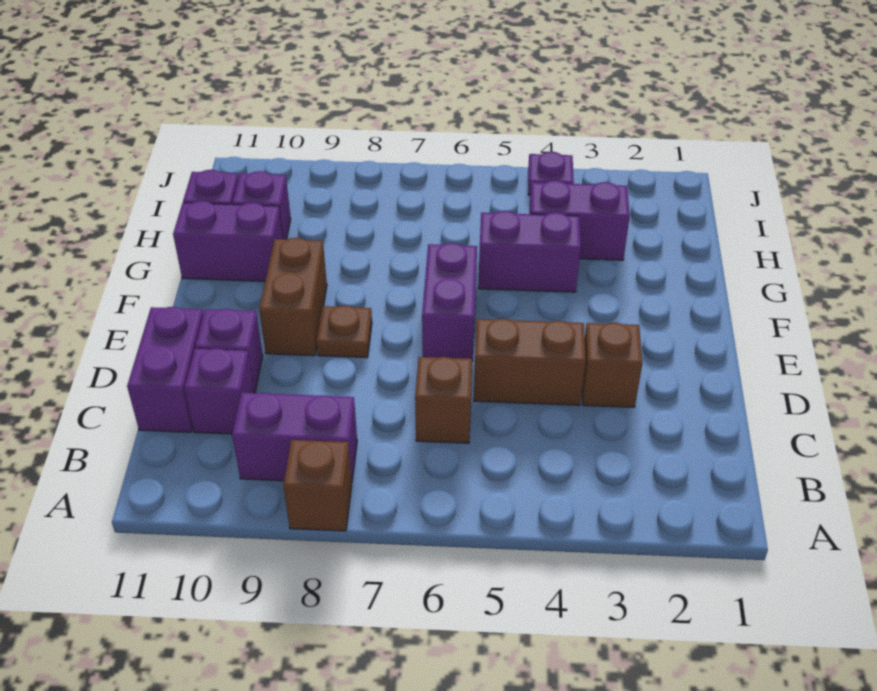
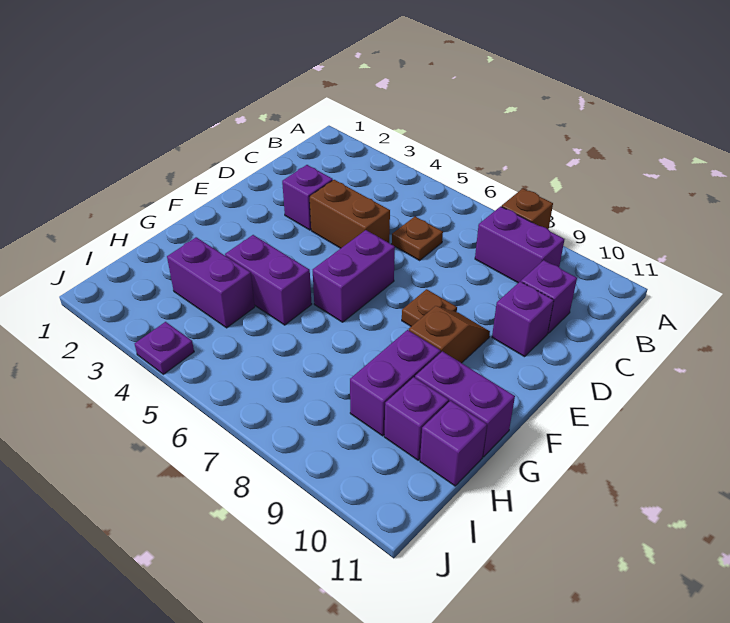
brown brick C6 level 1 -> brown plate C6 level 1
purple brick C11:D11 level 1 -> purple brick G9:H9 level 1
brown brick D3 level 1 -> purple brick D3 level 1
brown brick E9:F9 level 1 -> brown slope E9:F9 level 1 top F

